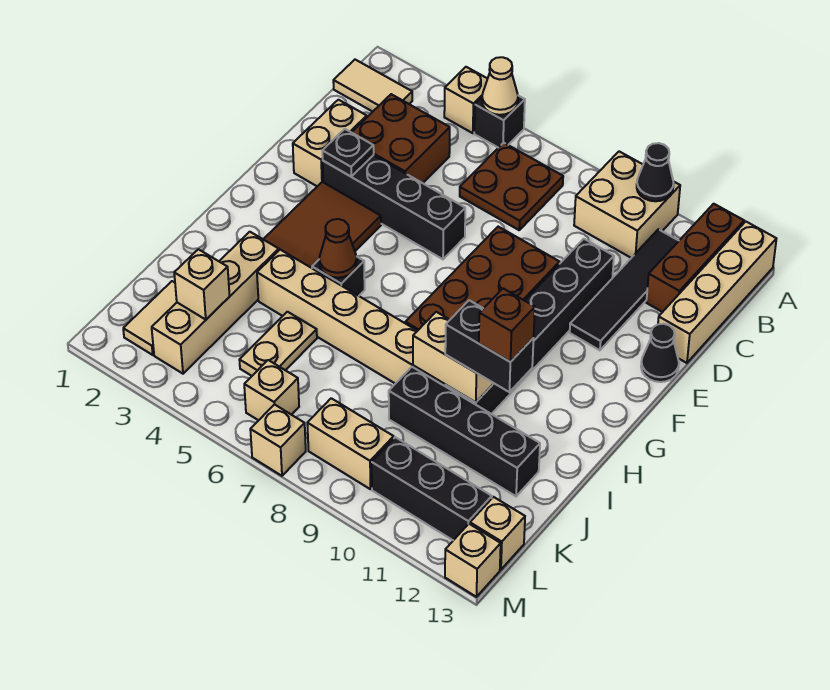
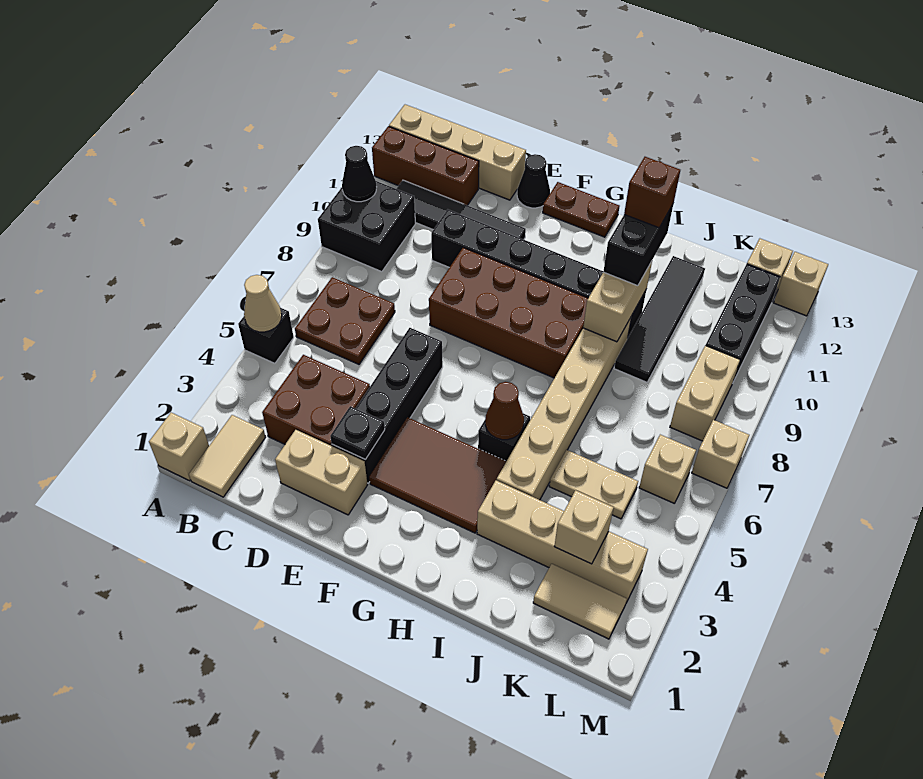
tan brick A4 level 1 -> tan brick A1 level 1
tan brick A9:B10 level 1 -> black brick A9:B10 level 1
none -> brown plate F13:G13 level 1
black brick J9:J12 level 1 -> black tile J9:J12 level 1

